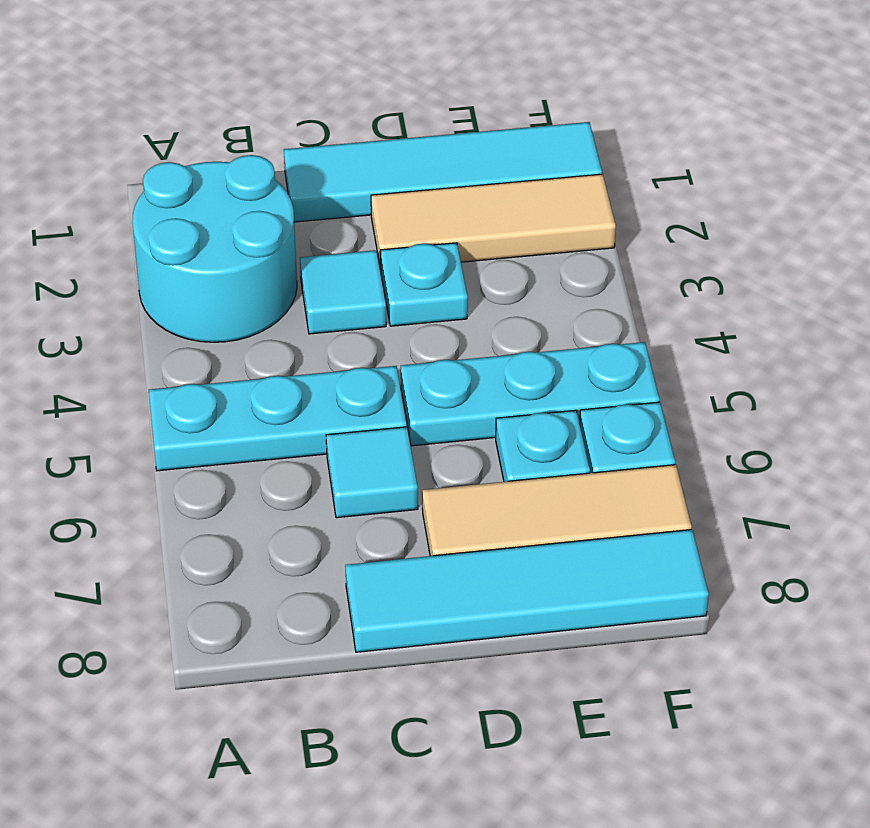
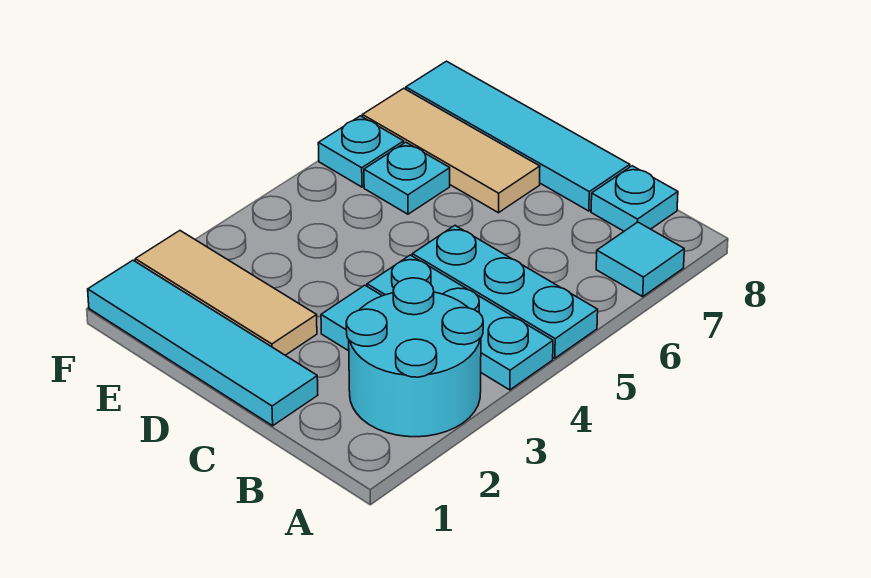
cyan tile C6 level 1 -> cyan tile A7 level 1
cyan plate D3 level 1 -> cyan plate B8 level 1
cyan plate D5:F5 level 1 -> cyan plate A4:C4 level 1

